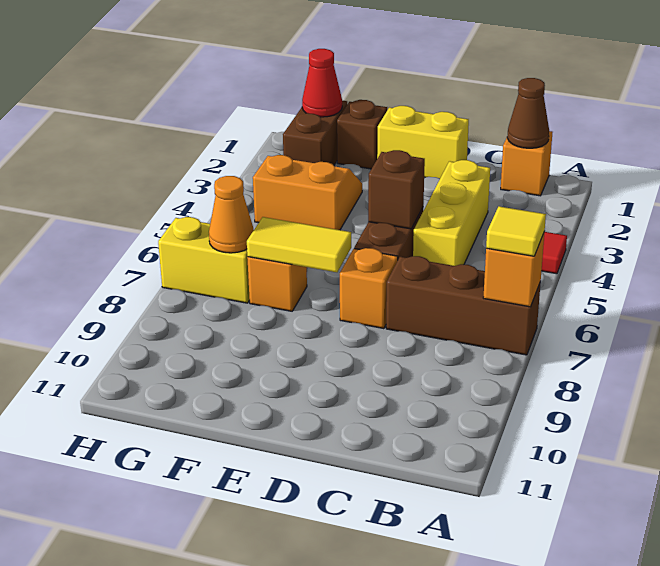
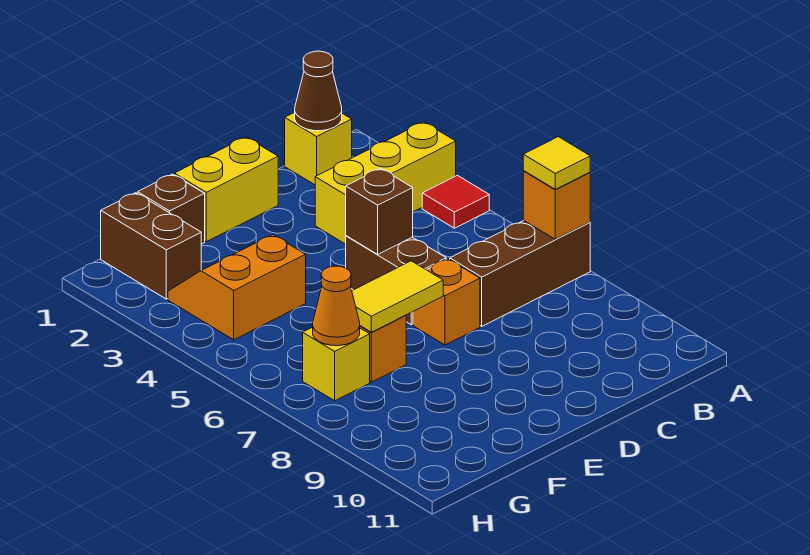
orange brick B1 level 1 -> yellow brick B1 level 1
yellow brick C3:C5 level 1 -> yellow brick A3:C3 level 1
red cone G1 level 2 -> none
yellow brick G7:H7 level 1 -> yellow brick G7 level 1

